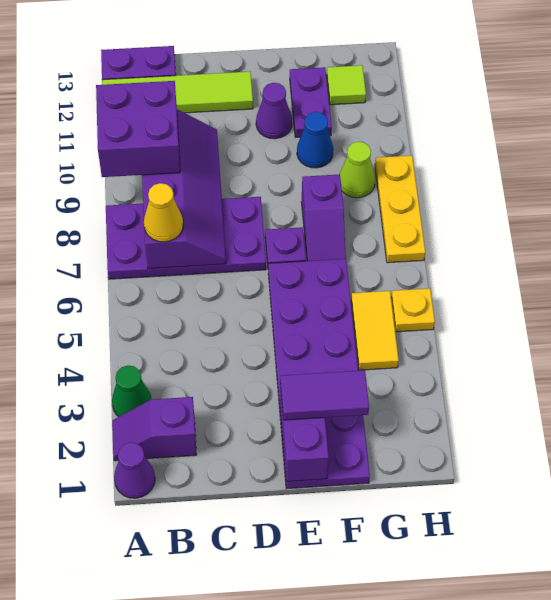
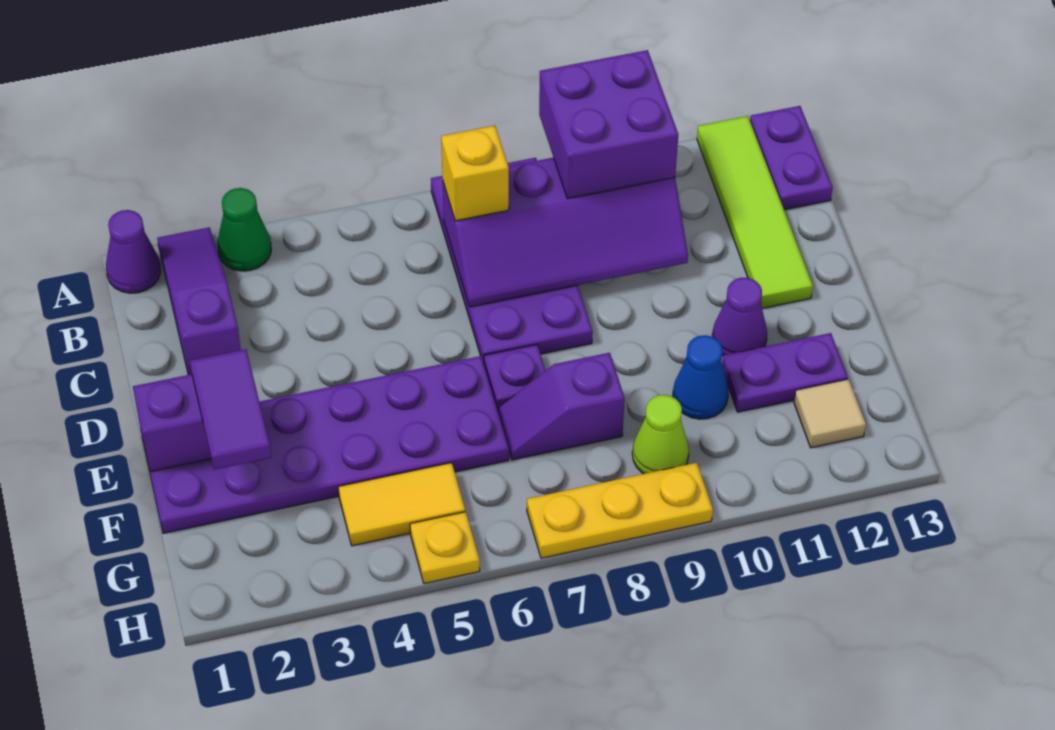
purple slope A2:B2 level 1 top B -> purple slope A2:C2 level 1 top C
yellow cone B7 level 3 -> yellow brick B7 level 3
lime tile G12 level 1 -> tan tile G12 level 1

